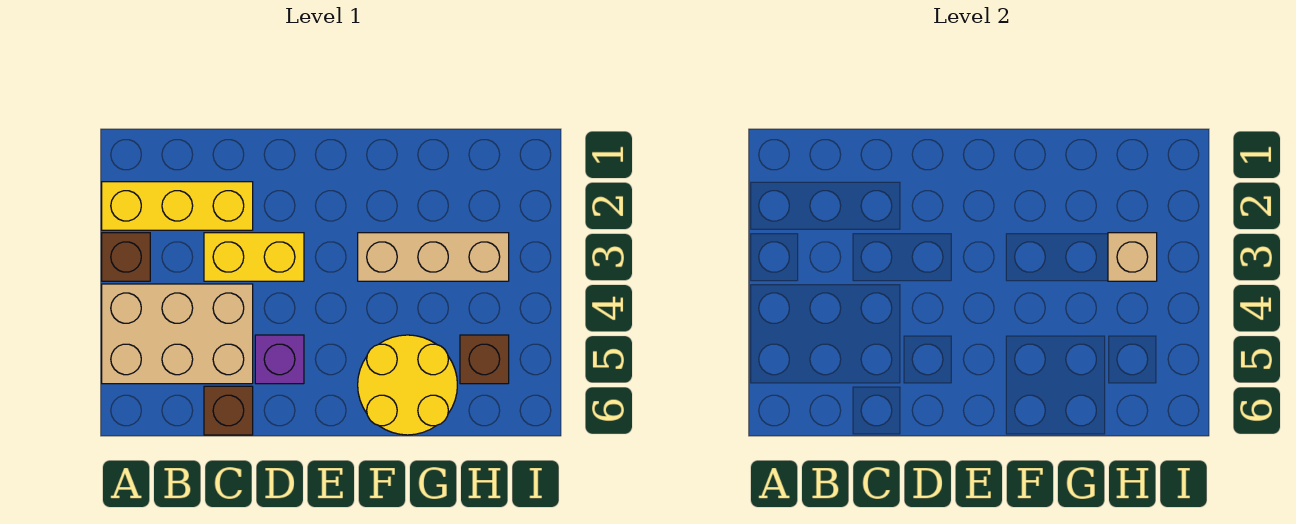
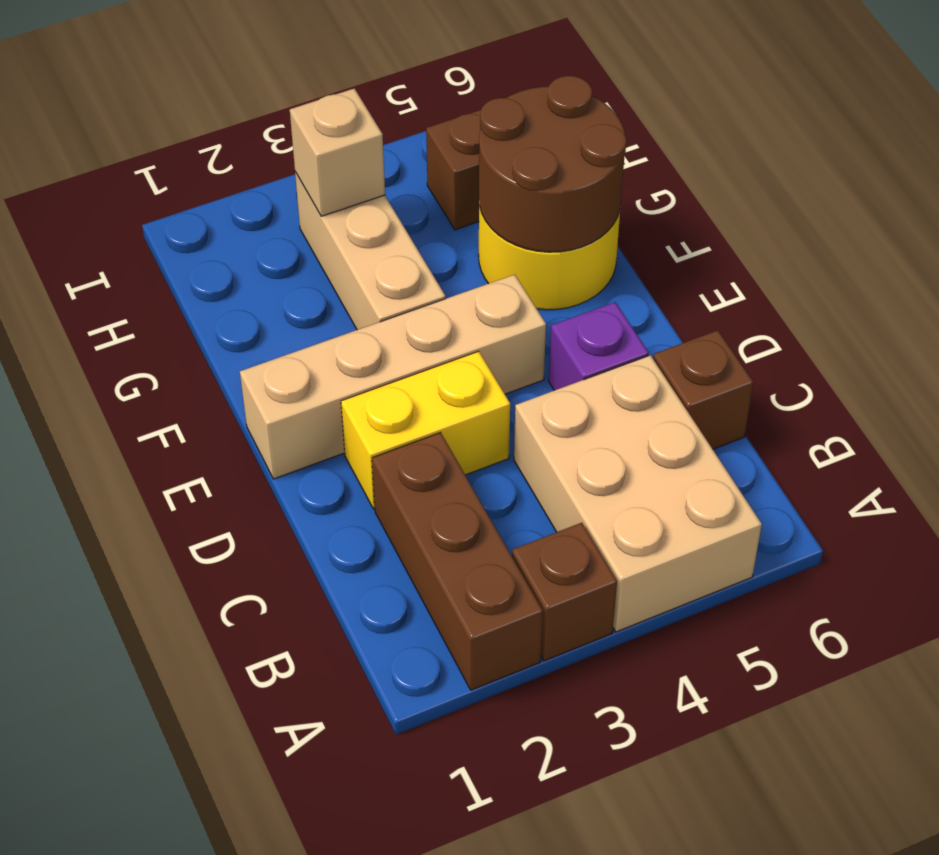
yellow brick A2:C2 level 1 -> brown brick A2:C2 level 1
yellow brick C3:D3 level 1 -> yellow brick D2:D3 level 1
none -> tan brick E1:E4 level 1
none -> brown round brick F5:G6 level 2

